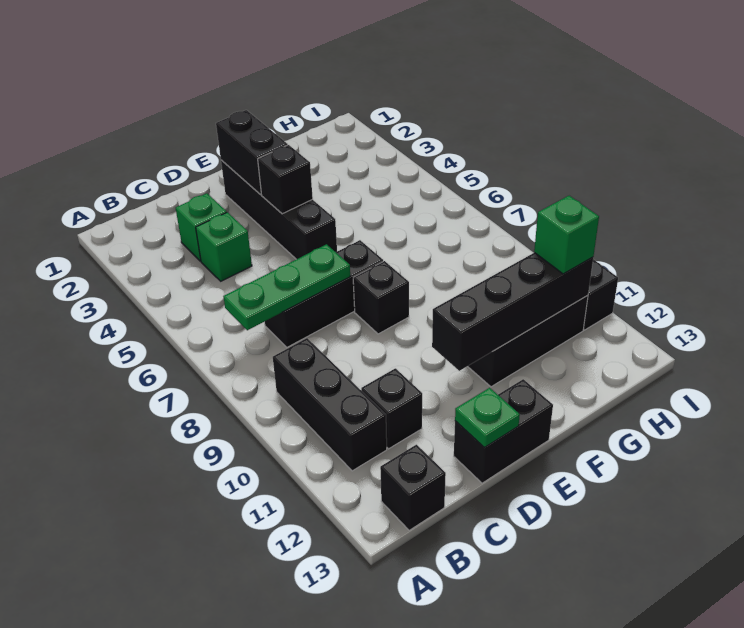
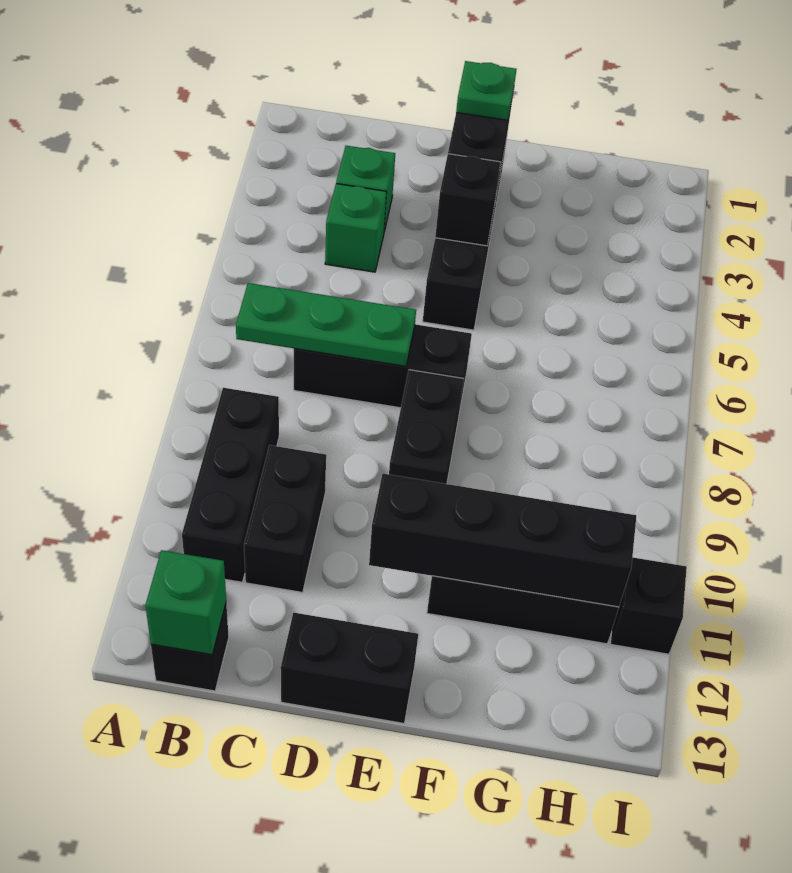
black brick C11 level 1 -> black brick C10:C11 level 1
green plate D13 level 2 -> green plate E2 level 3
black brick E8 level 1 -> black brick E8:E9 level 1
green brick H11 level 3 -> green brick B13 level 2

